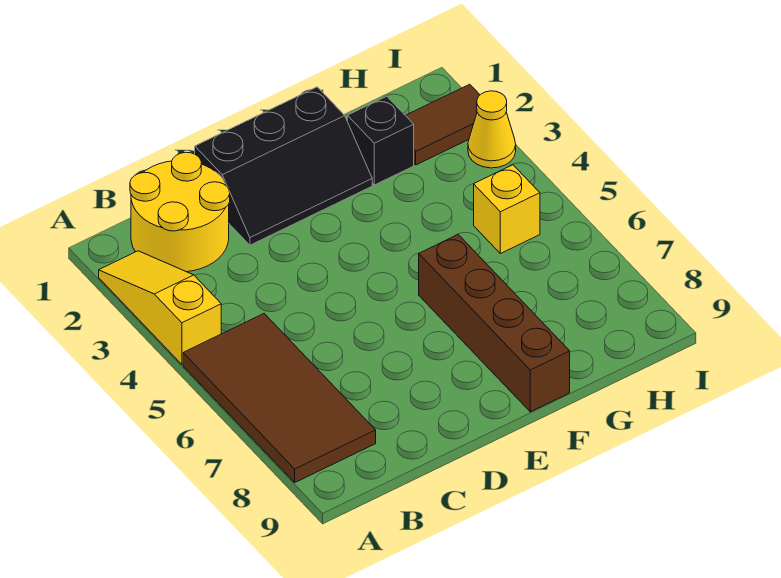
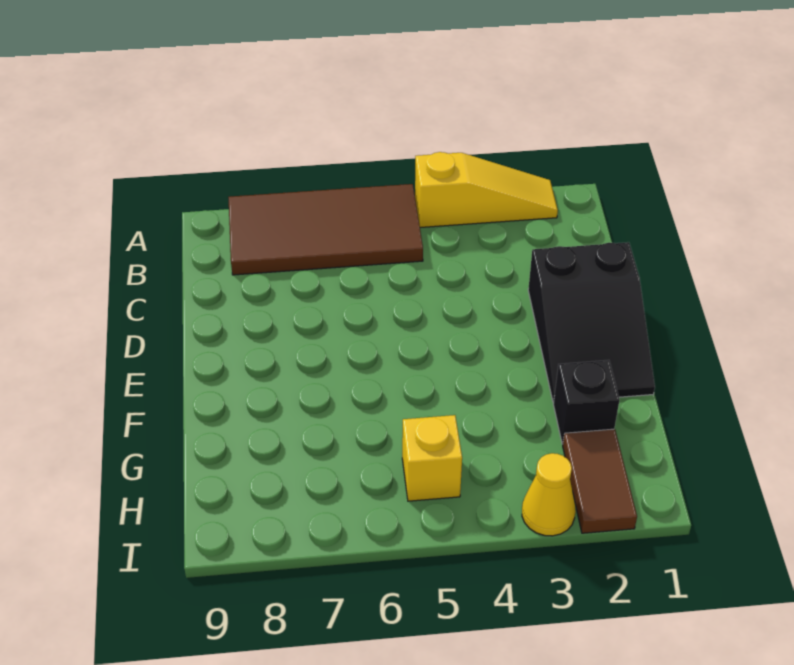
yellow round brick B1:C2 level 1 -> none
black slope D1:F2 level 1 top 1 -> black slope D1:F2 level 1 top D
brown brick F6:F9 level 1 -> none

